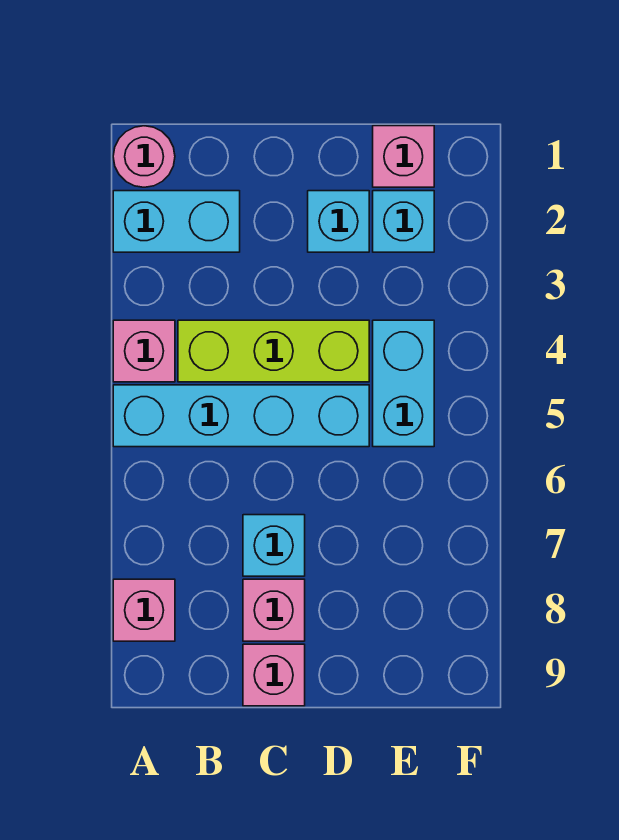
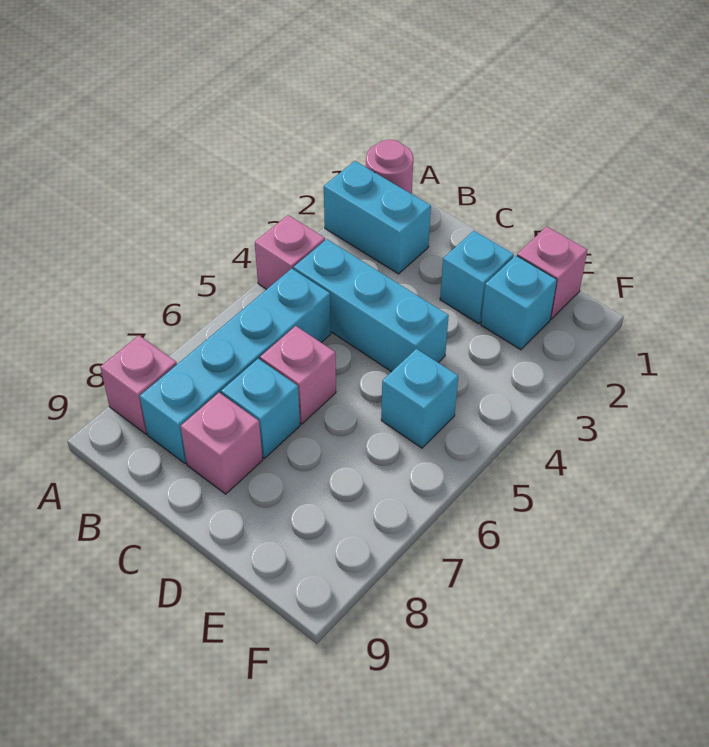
cyan brick A5:D5 level 1 -> cyan brick B5:B8 level 1
lime brick B4:D4 level 1 -> cyan brick B4:D4 level 1
pink brick C9 level 1 -> pink brick C6 level 1
cyan brick E4:E5 level 1 -> cyan brick E5 level 1

